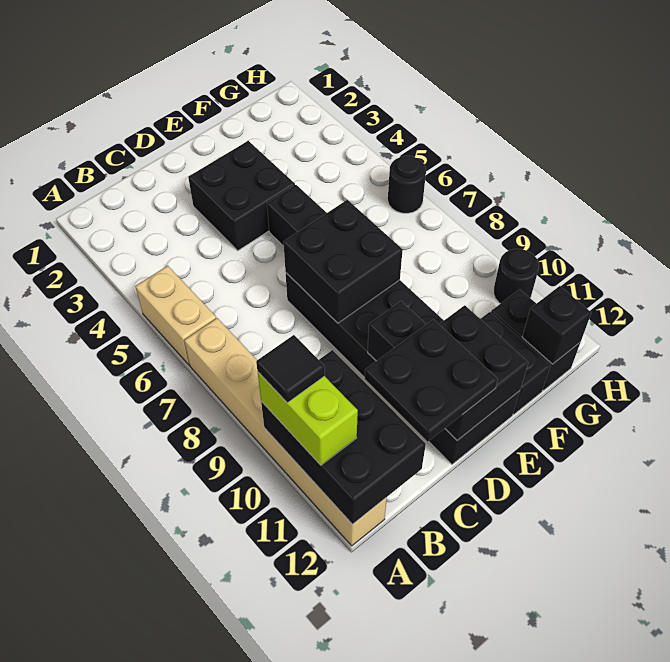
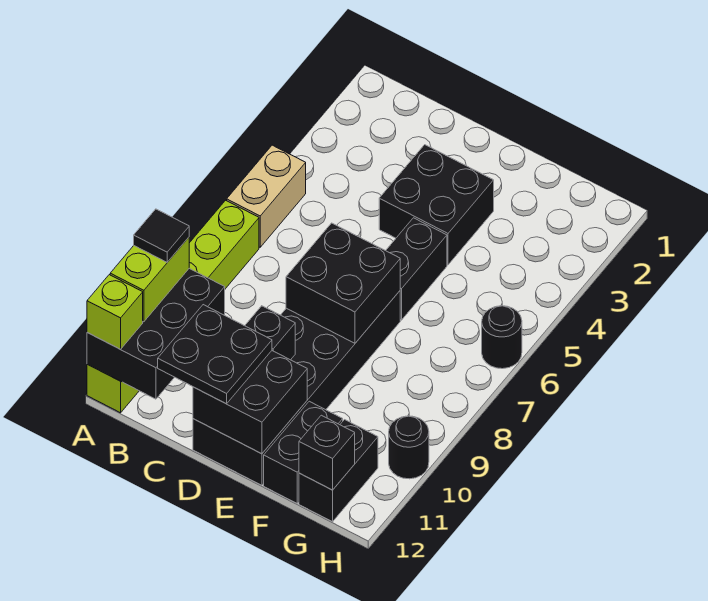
tan brick A7:A12 level 1 -> lime brick A7:A12 level 1
none -> lime brick A12 level 3

